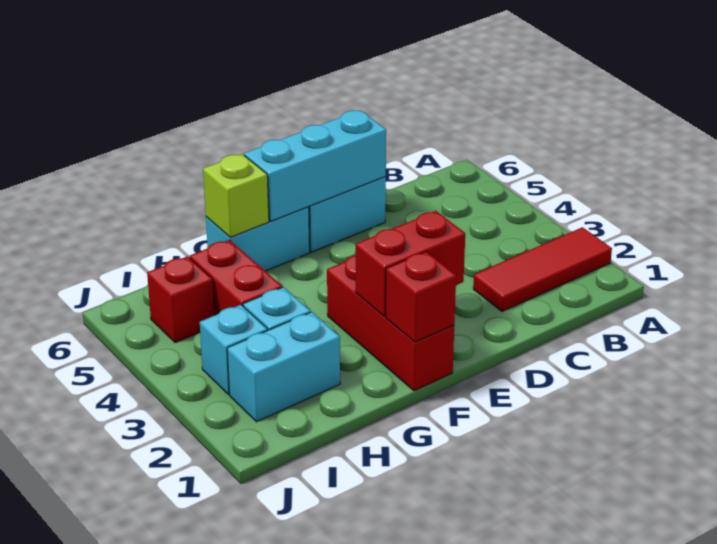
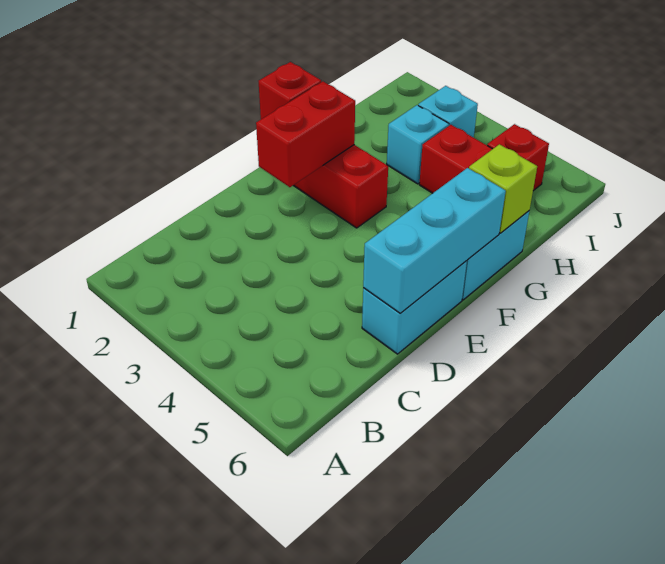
red tile A2:C2 level 1 -> none
cyan brick H2:I2 level 1 -> none

